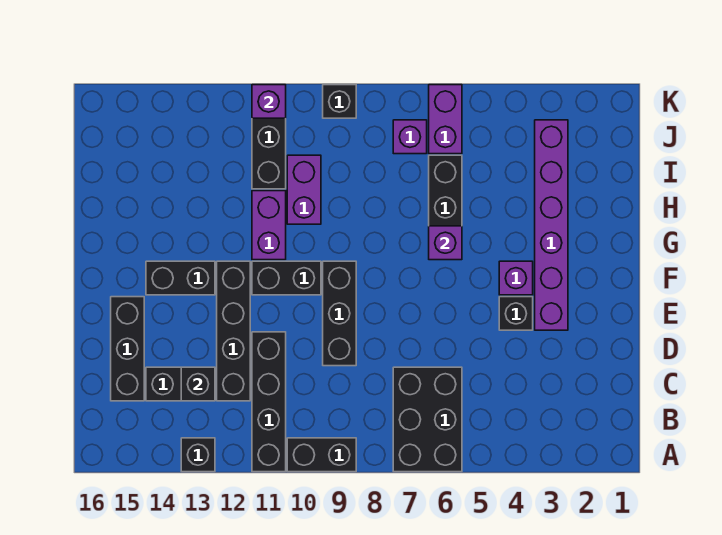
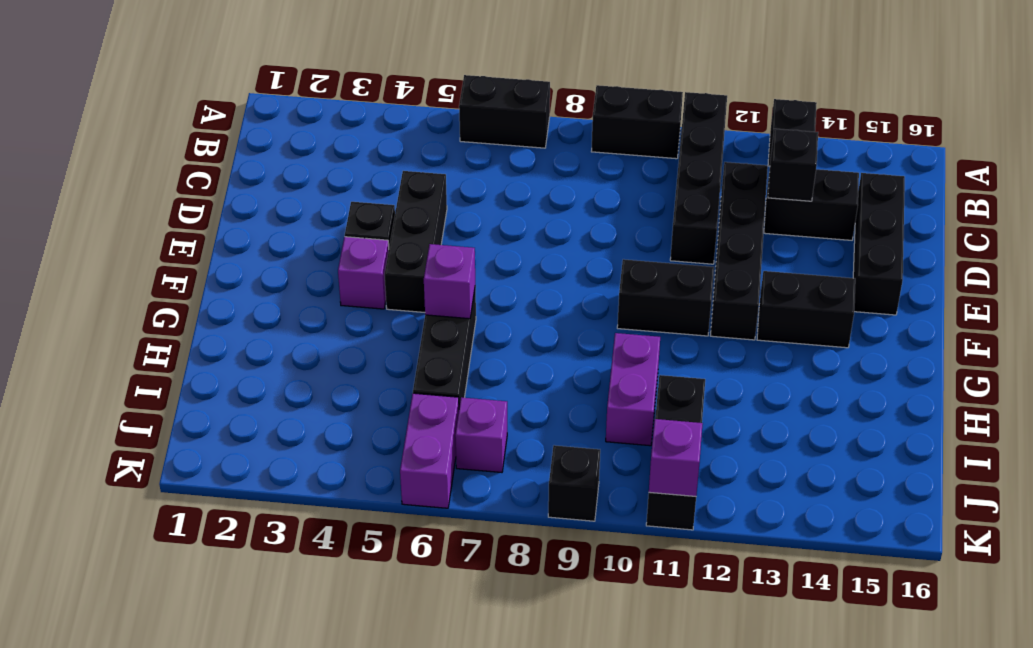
black brick A6:C7 level 1 -> black brick A6:A7 level 1
black brick D9:F9 level 1 -> black brick D5:F5 level 1
purple brick E3:J3 level 1 -> none
purple brick G11:H11 level 1 -> none

